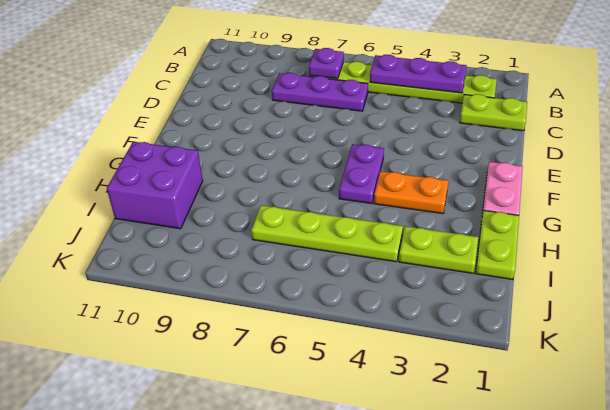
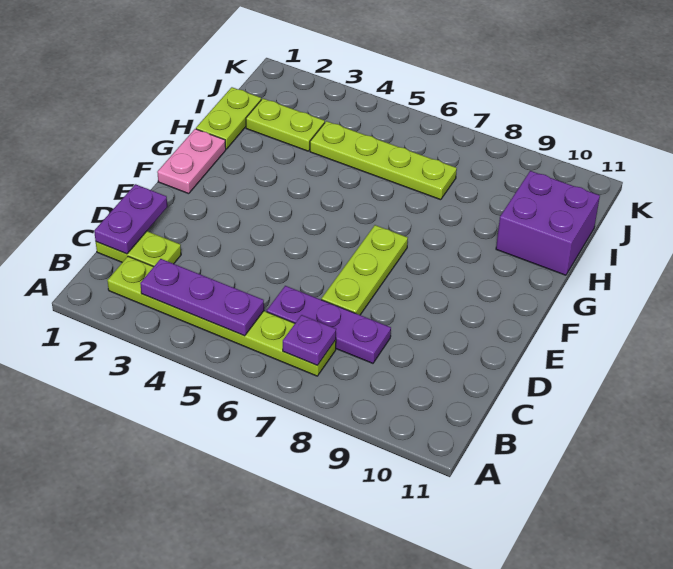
none -> lime plate D7:F7 level 1
purple plate F5:G5 level 1 -> purple plate C1:D1 level 2
orange plate G3:G4 level 1 -> none

